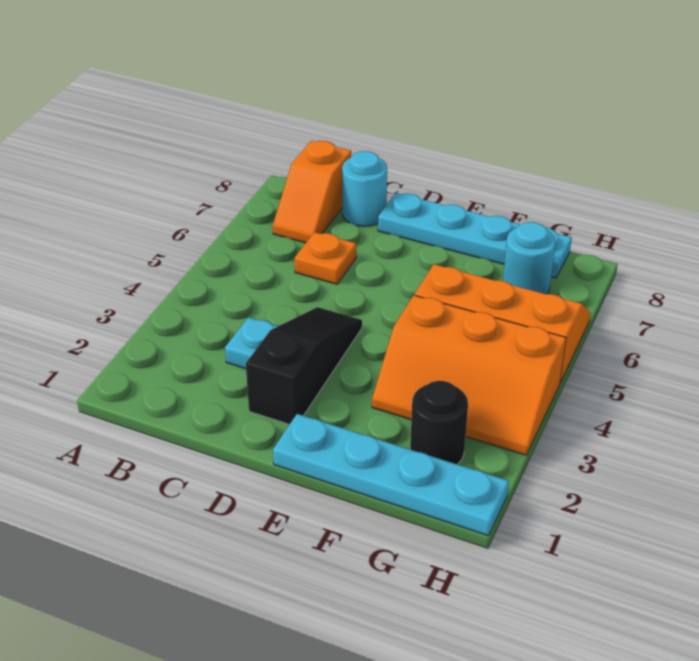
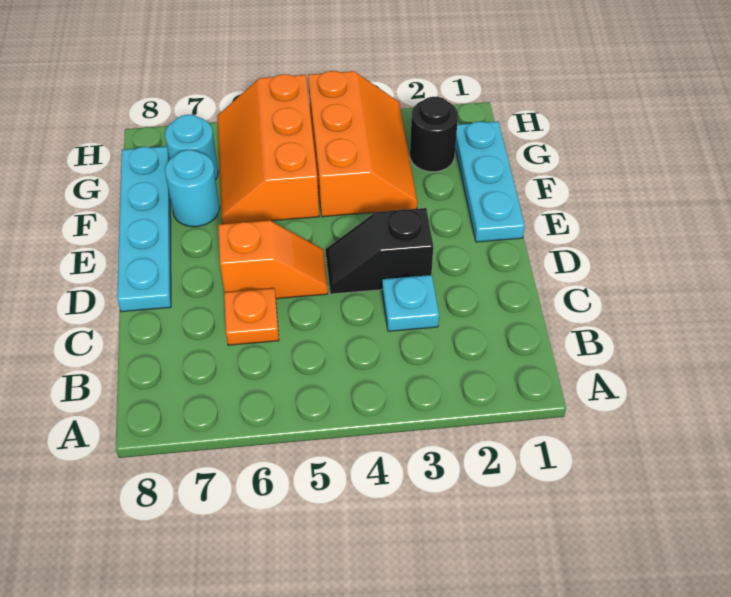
orange slope B7:B8 level 1 top 8 -> orange slope D5:D6 level 1 top 6
cyan round brick C8 level 1 -> cyan round brick F7 level 1
black slope D2:D4 level 1 top 2 -> black slope D3:D4 level 1 top 3
cyan plate E1:H1 level 1 -> cyan plate E1:G1 level 1

